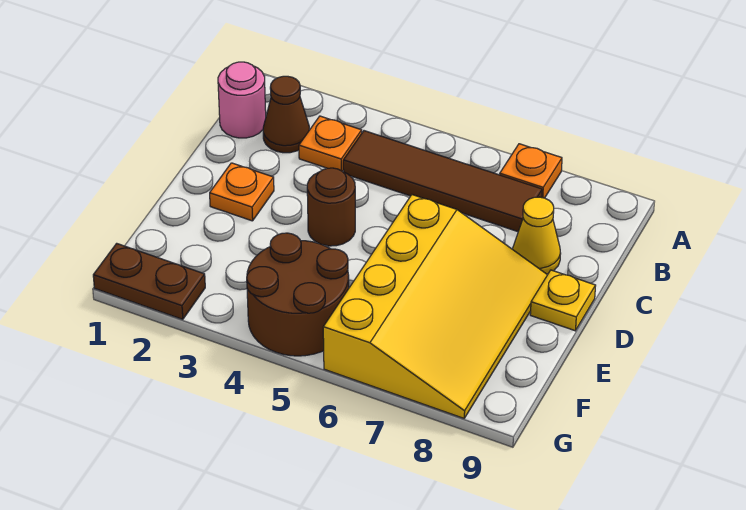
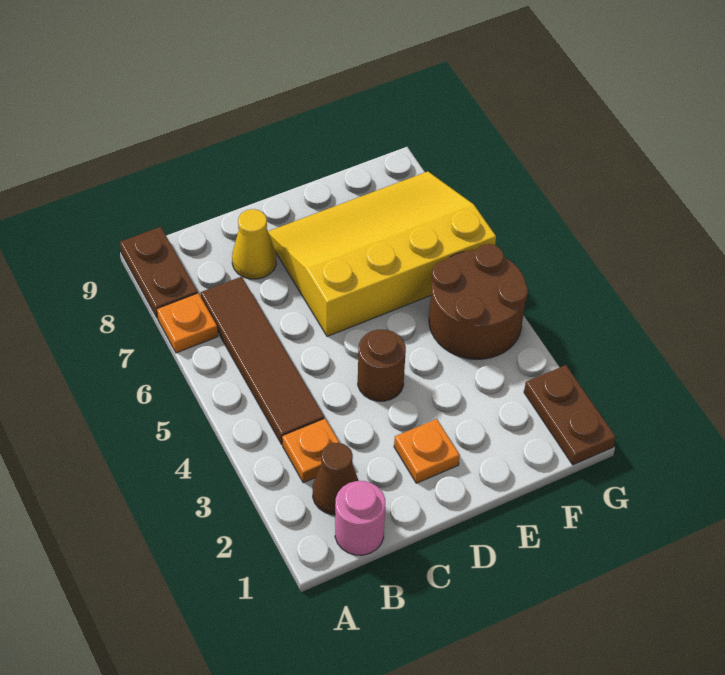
none -> brown plate A8:A9 level 1
yellow plate D9 level 1 -> none

